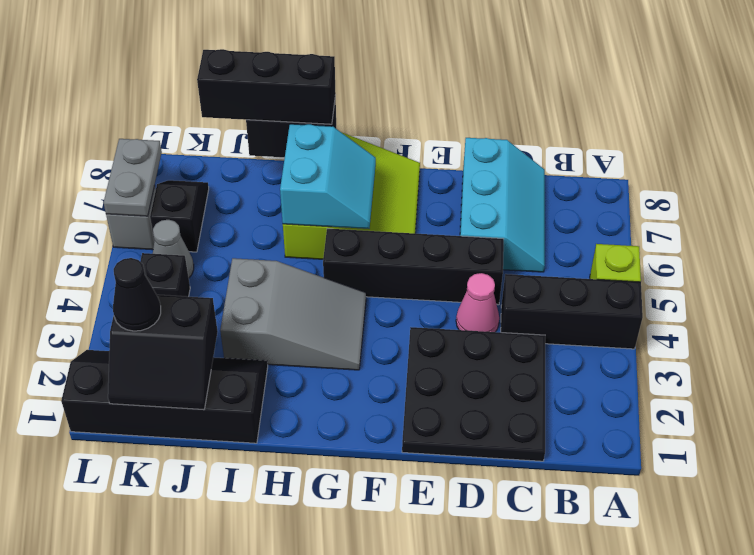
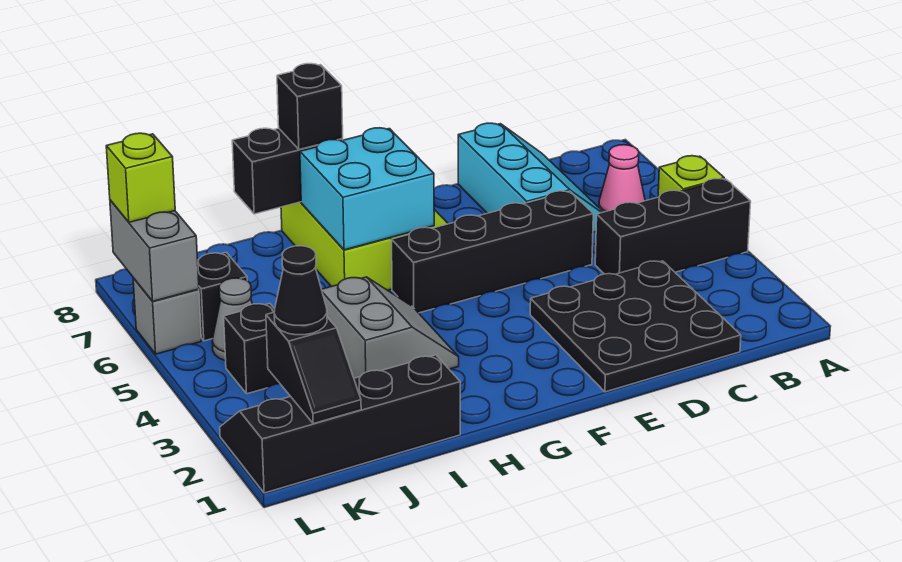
pink cone D4 level 1 -> pink cone B6 level 1
grey slope G3:I4 level 1 top I -> grey slope H3:I4 level 1 top I
cyan slope G6:H7 level 2 top H -> cyan brick G6:H7 level 2
black brick H8:J8 level 3 -> black brick H8 level 3
black slope J1:K2 level 2 top 2 -> black slope K1:K2 level 2 top 2
grey plate L6:L7 level 2 -> grey brick L6:L7 level 2
none -> lime brick L7 level 3

